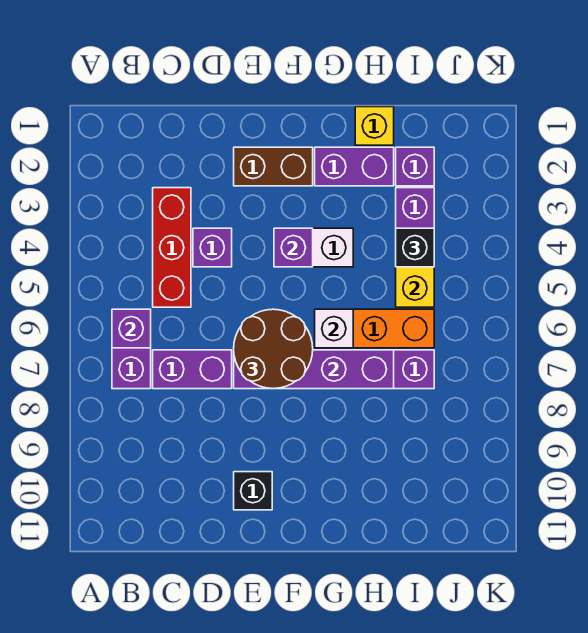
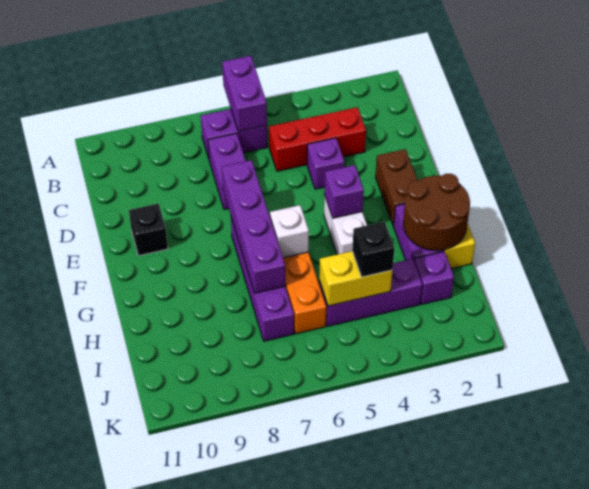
purple brick B6 level 2 -> purple brick A6:B6 level 2
brown round brick E6:F7 level 3 -> brown round brick G1:H2 level 2

